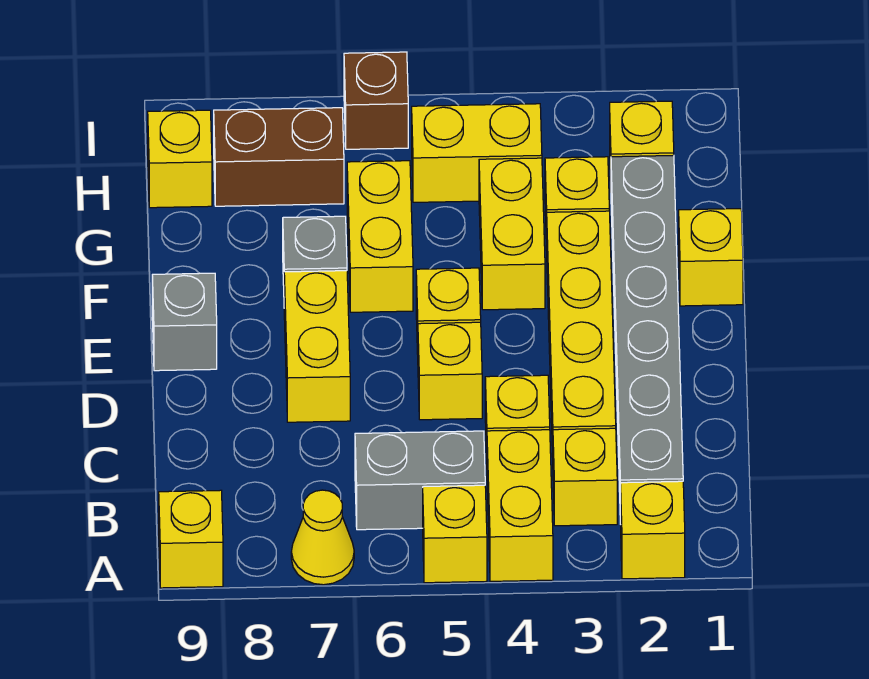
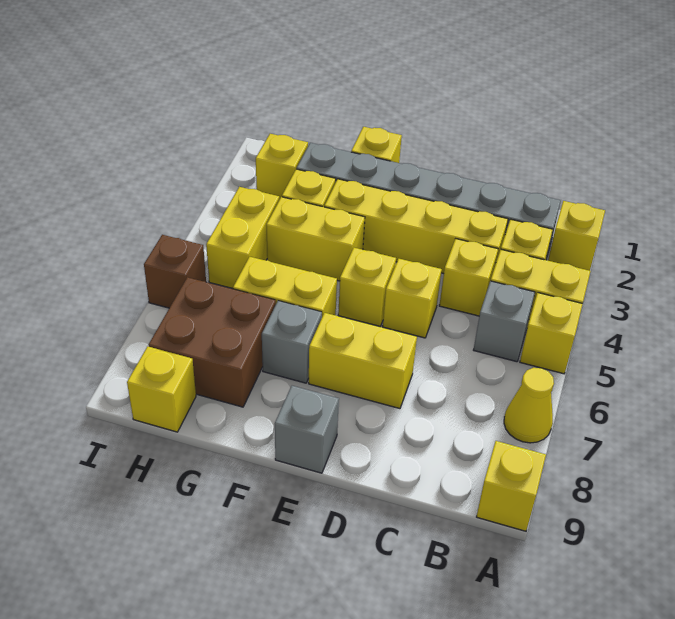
grey brick B5:B6 level 1 -> grey brick B5 level 1
brown brick H7:H8 level 1 -> brown brick G7:H8 level 1

